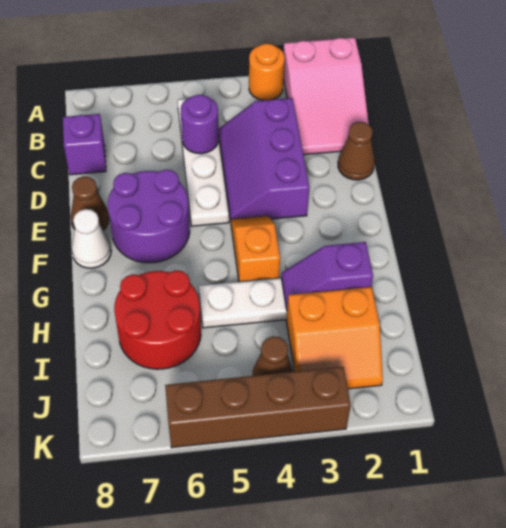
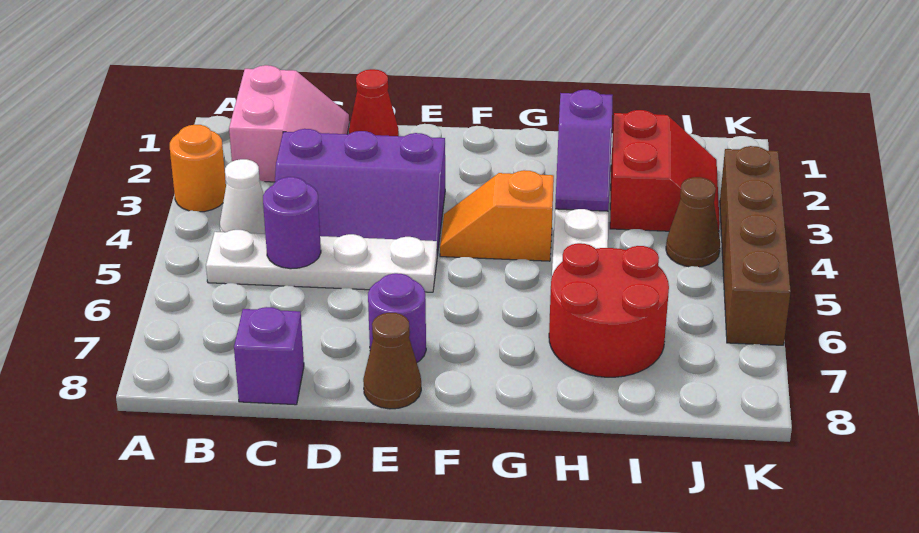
pink slope A1:C2 level 1 top A -> pink slope B1:C2 level 1 top B
brown cone D1 level 1 -> red cone D1 level 1
purple round brick E6:F7 level 1 -> purple round brick E7 level 1
white cone F8 level 1 -> white cone B4 level 1
orange slope I2:J3 level 1 top I -> red slope I2:J3 level 1 top I

